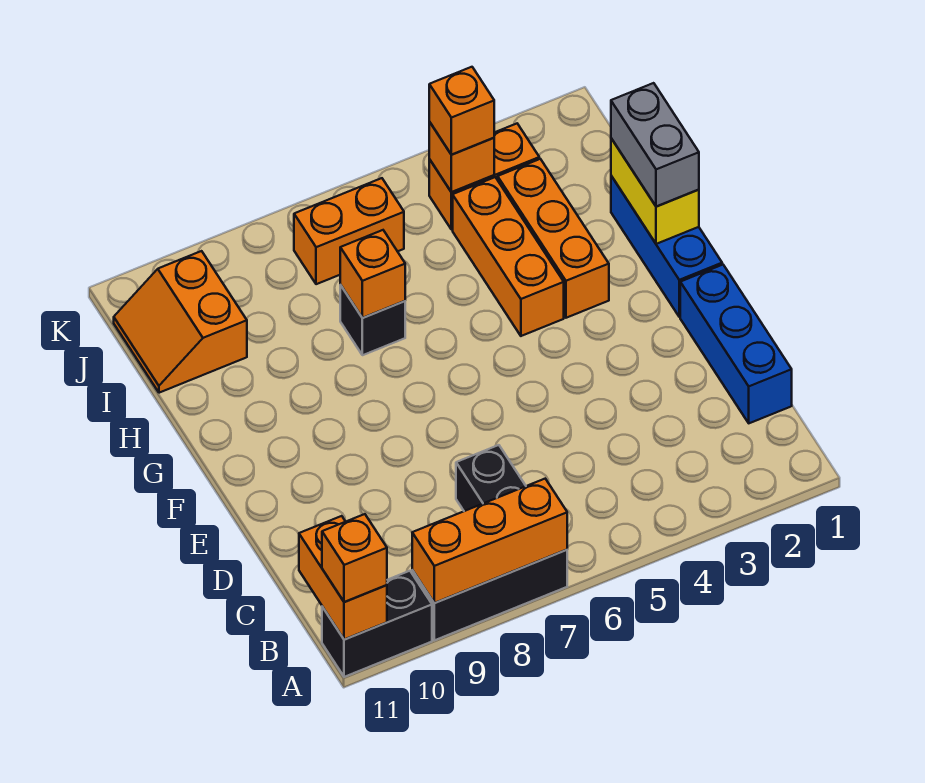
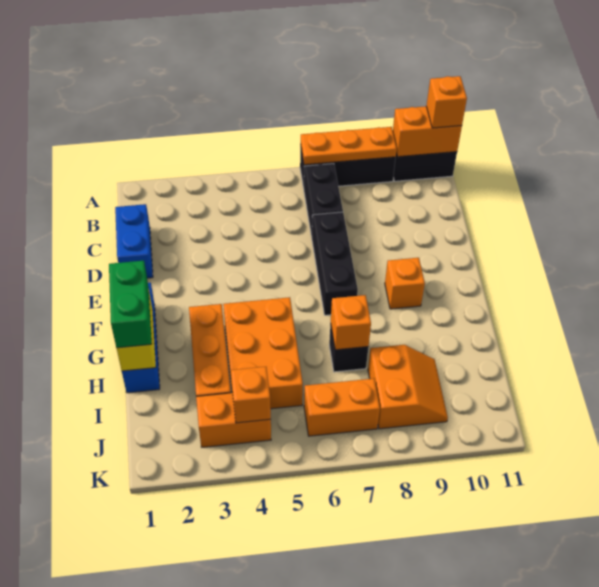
orange brick A7:A9 level 2 -> orange plate A7:A9 level 2
orange brick A11:B11 level 2 -> orange brick A10:A11 level 2
blue brick C1:E1 level 1 -> blue brick C1:D1 level 1
none -> black brick D7:F7 level 1
grey brick G1:H1 level 3 -> green brick G1:H1 level 3
orange brick G4:I4 level 1 -> orange brick G4:I5 level 1
orange slope I10:J11 level 1 top 10 -> orange slope I8:J9 level 1 top 8
orange brick J4 level 3 -> orange brick F9 level 1

